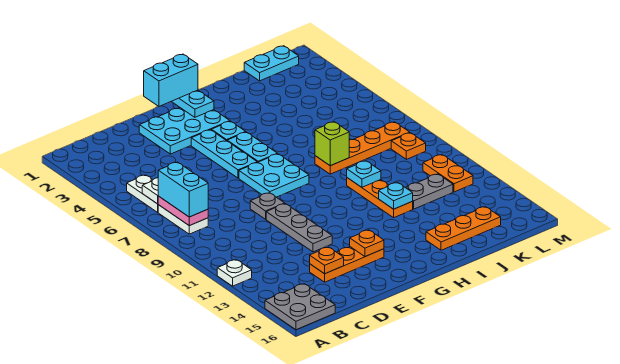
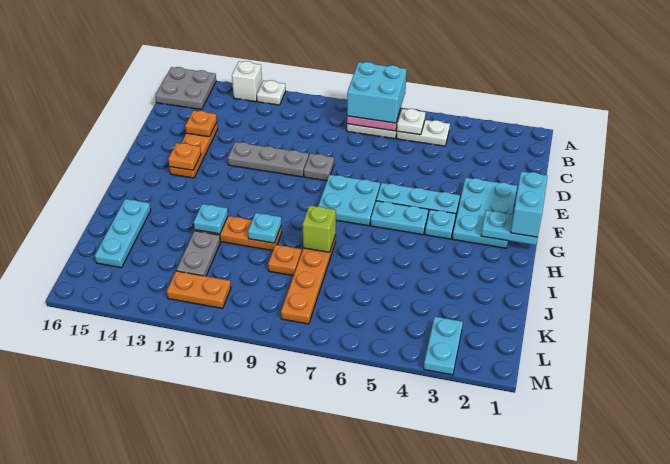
none -> white brick A13 level 1
cyan brick B7:B8 level 3 -> cyan brick A7:B8 level 3
orange plate I15:K15 level 1 -> cyan plate I15:K15 level 1
cyan plate K1:L1 level 1 -> cyan plate L3:M3 level 1
orange plate L9 level 1 -> orange plate J9 level 1

